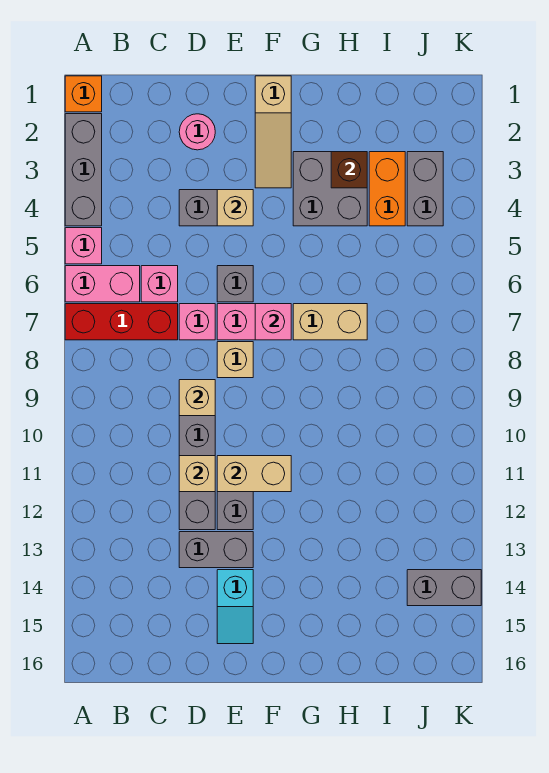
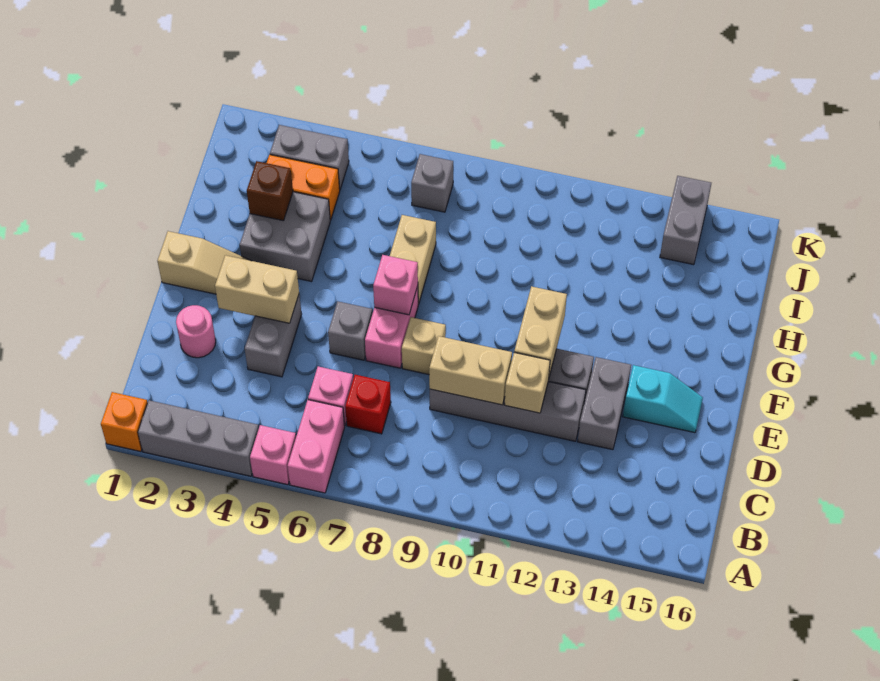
red brick A7:C7 level 1 -> red brick C7 level 1
pink brick D7 level 1 -> none
tan brick D9 level 2 -> tan brick D9:D10 level 2
tan brick E4 level 2 -> tan brick E3:E4 level 2
none -> grey brick J7 level 1

